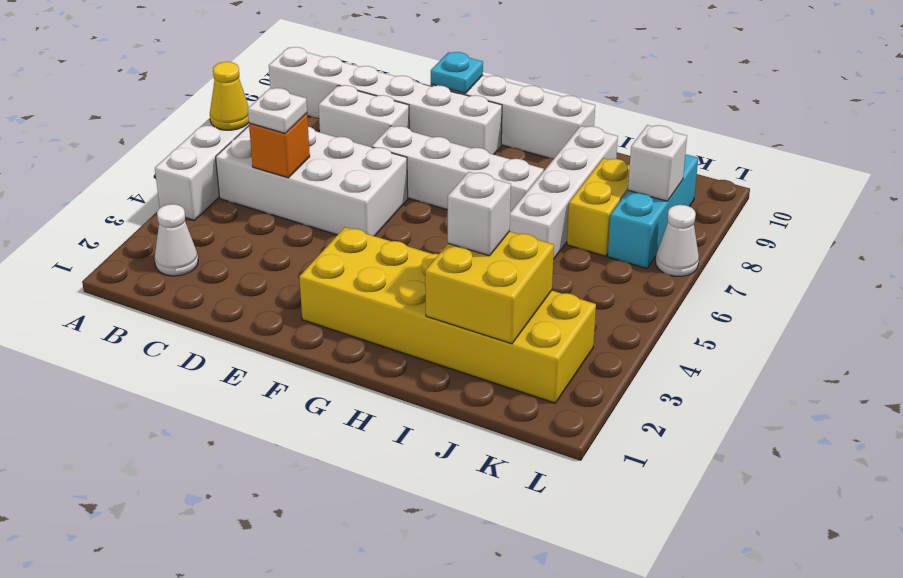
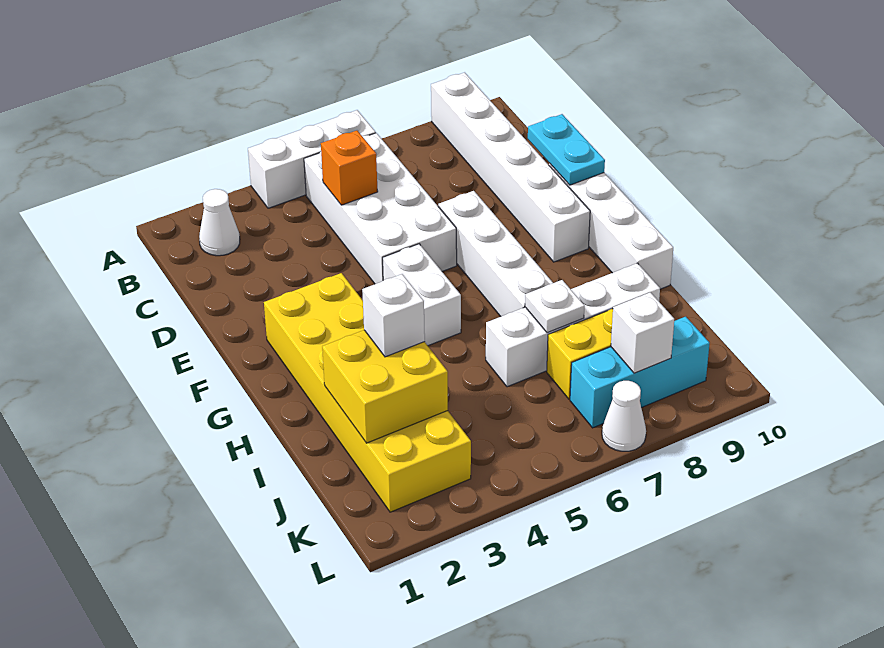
yellow cone A6 level 2 -> none
white plate C5 level 3 -> white plate I7 level 2
white brick C8:D8 level 1 -> white brick F5:G5 level 1
cyan plate E10 level 2 -> cyan plate D10:E10 level 2

